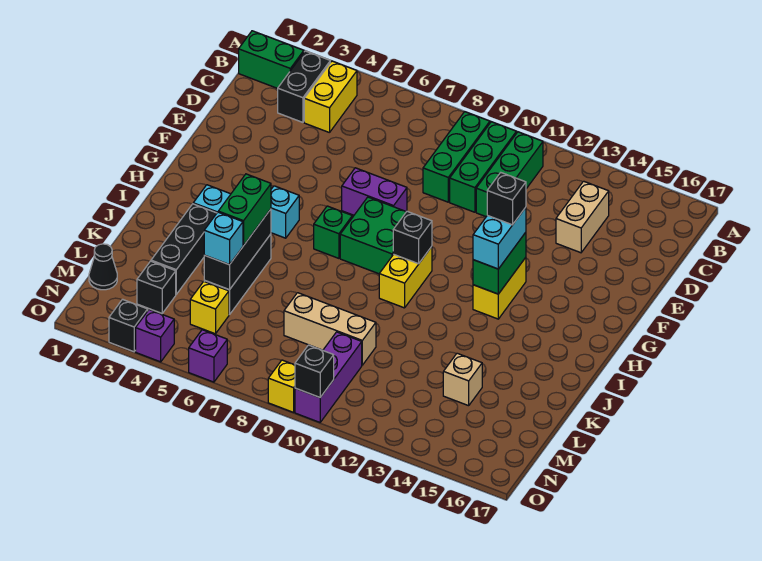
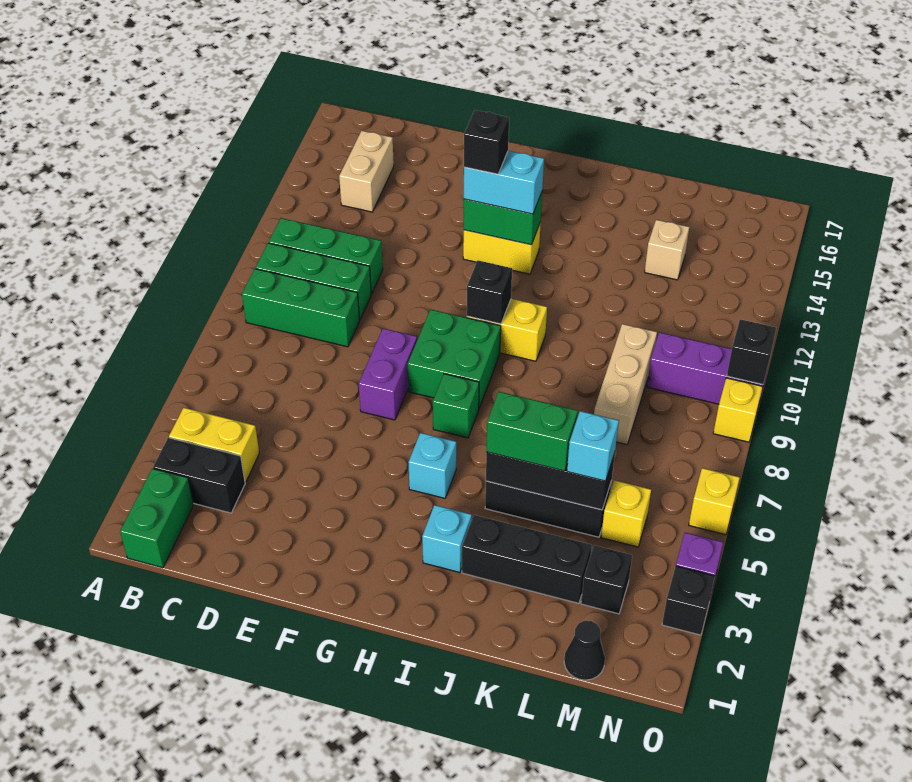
tan brick C14:D14 level 1 -> tan brick C14:C15 level 1
purple brick O6 level 1 -> yellow brick O6 level 1

